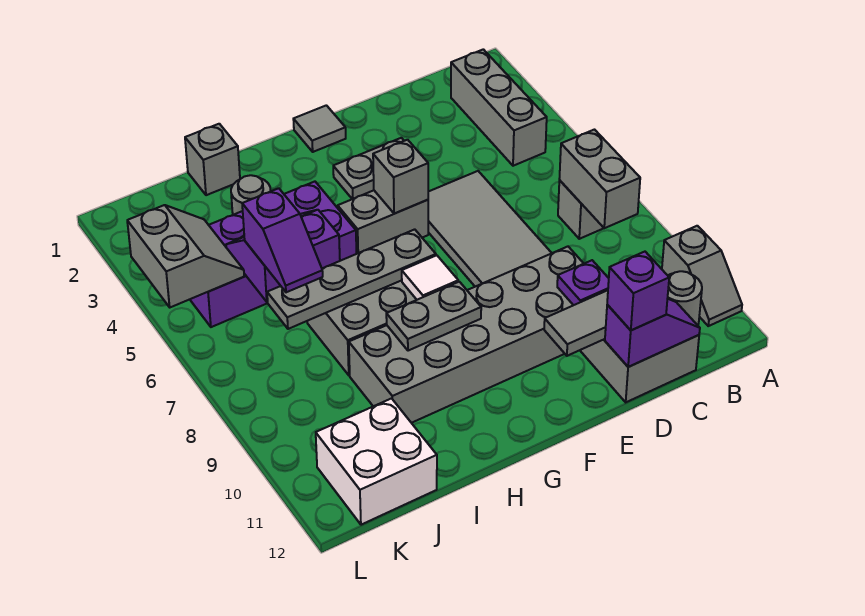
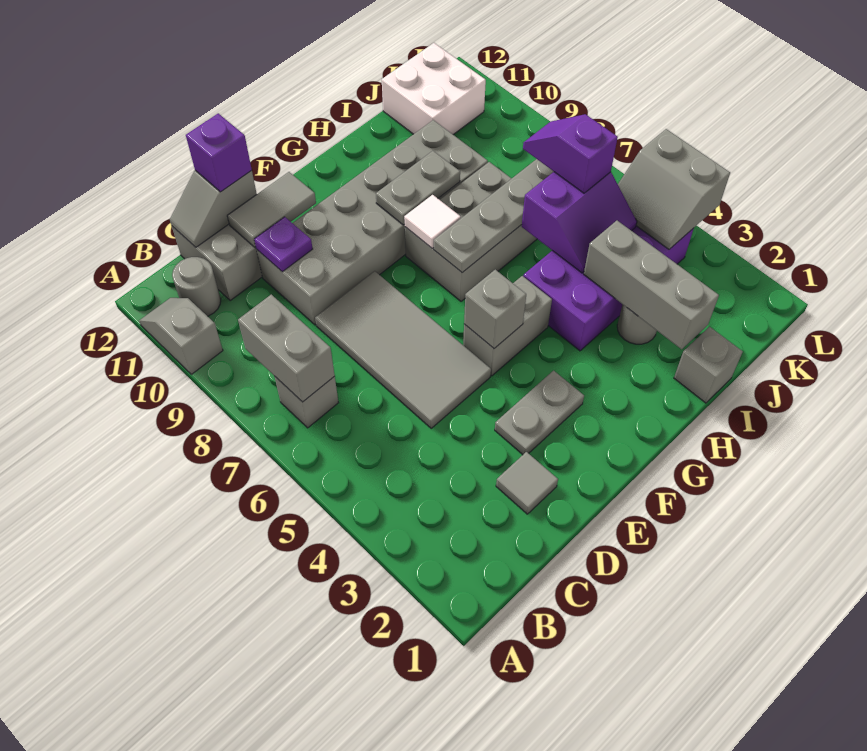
grey brick B2:B4 level 1 -> grey brick I2:I4 level 2
purple slope C12:D12 level 2 top D -> grey slope C12:D12 level 2 top D
grey tile F1 level 1 -> grey tile D2 level 1

